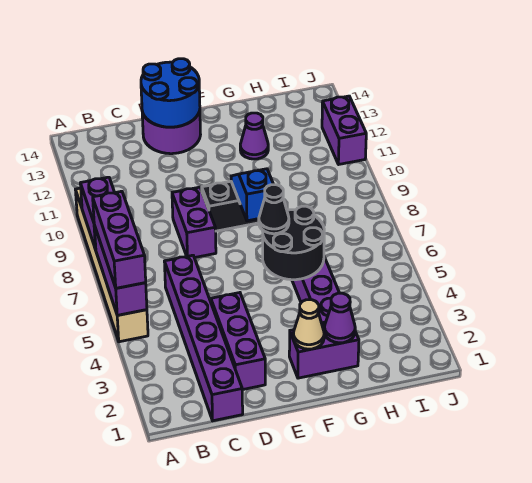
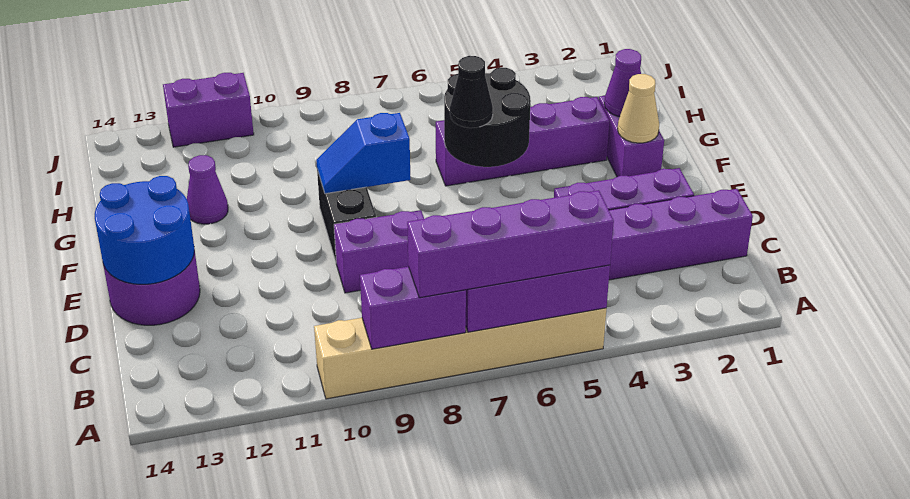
purple brick A5:A7 level 3 -> purple brick A5:A8 level 3

